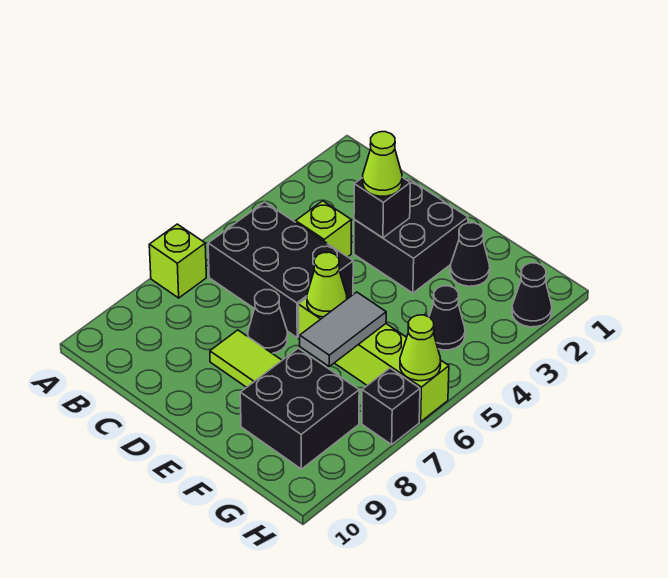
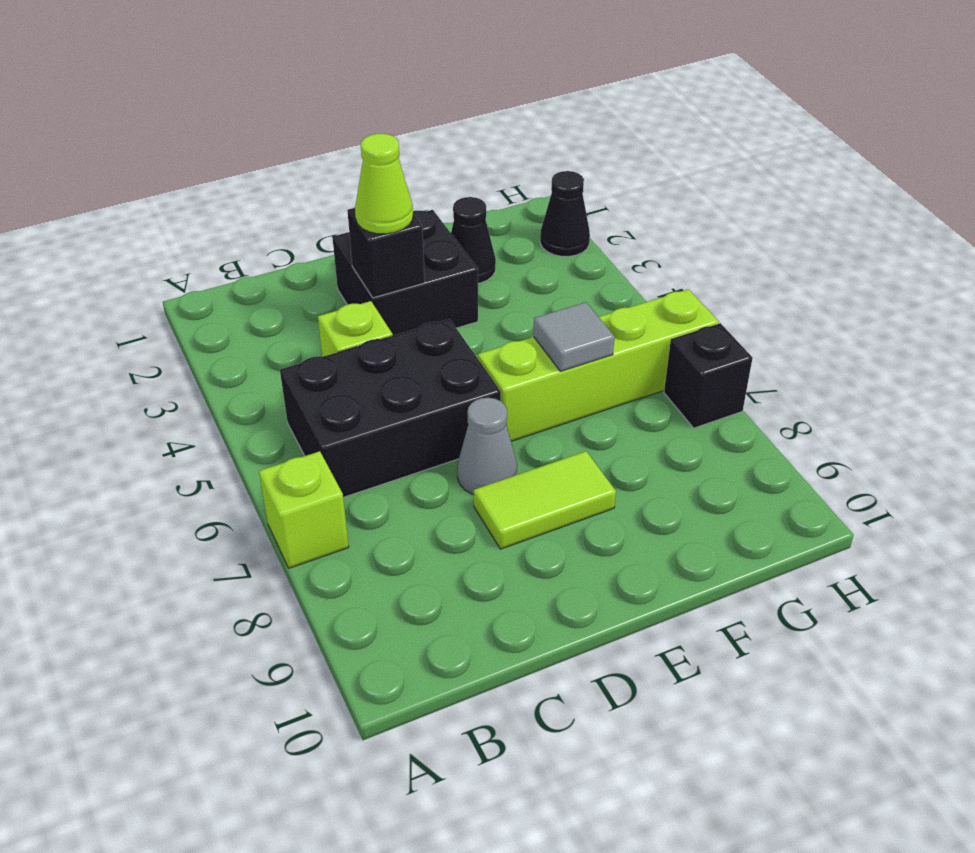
black cone D7 level 1 -> grey cone D7 level 1
lime cone E6 level 2 -> none
grey tile F6:F7 level 2 -> grey tile F6 level 2
black brick F8:G9 level 1 -> none
black cone G4 level 1 -> none
lime cone H6 level 2 -> none

